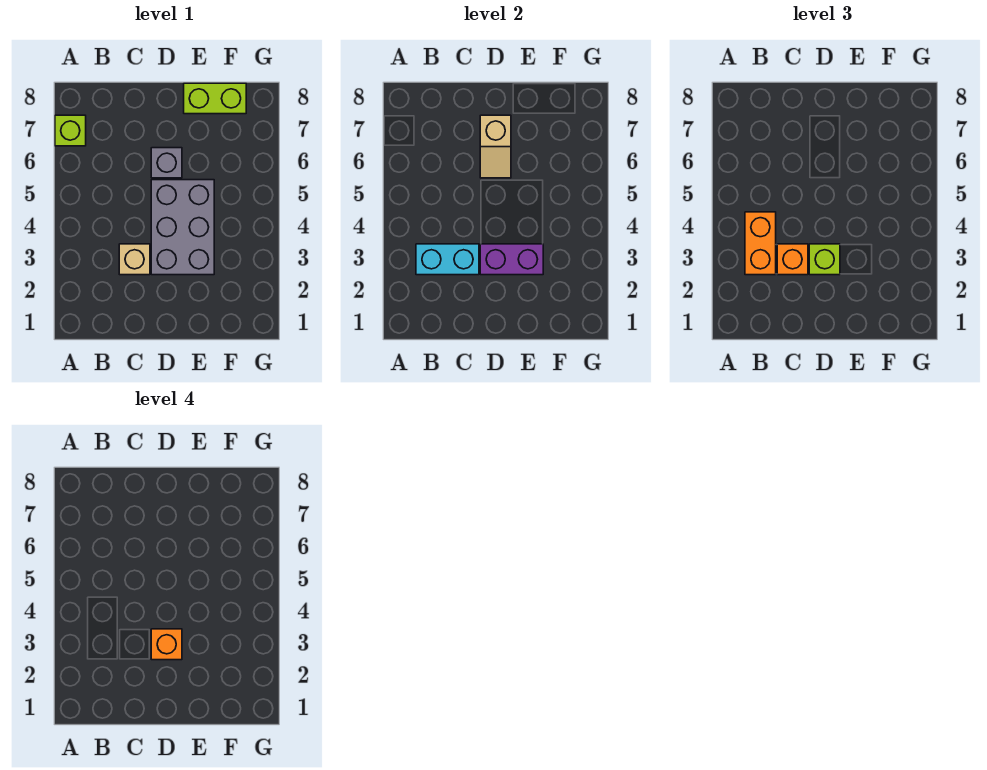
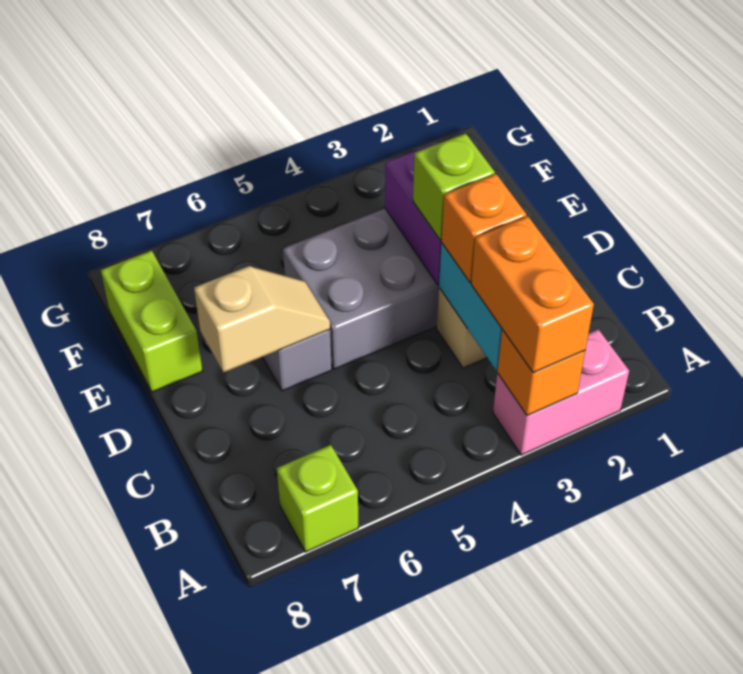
none -> pink brick A2:A3 level 1
orange brick B3:B4 level 3 -> orange brick A3:B3 level 3
orange brick D3 level 4 -> orange brick A3 level 2

